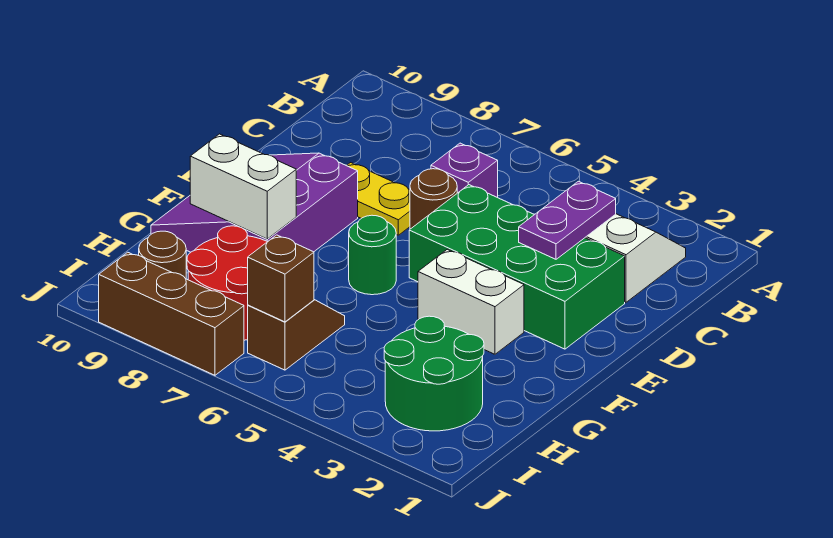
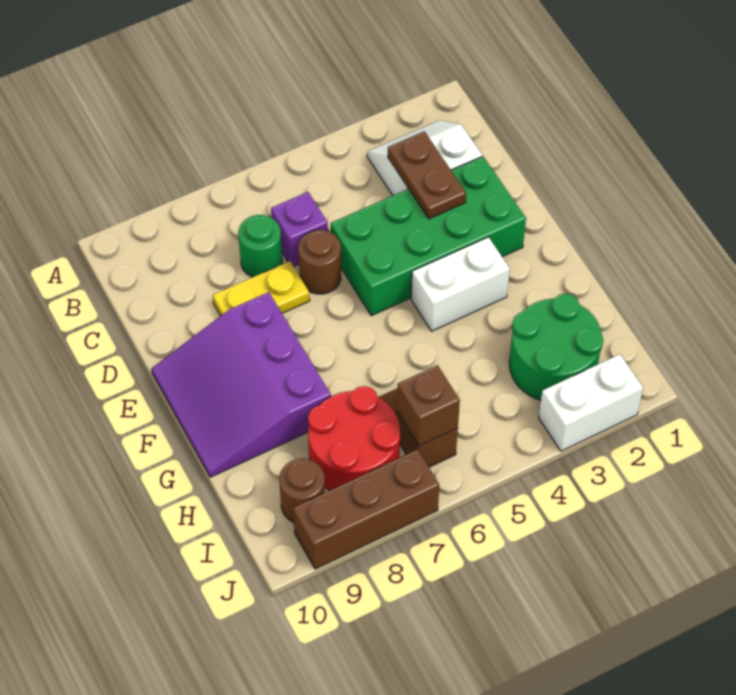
purple plate C3:D3 level 2 -> brown plate C3:D3 level 2
green round brick F6 level 1 -> green round brick C7 level 1
white brick G8:G9 level 2 -> white brick J2:J3 level 1

